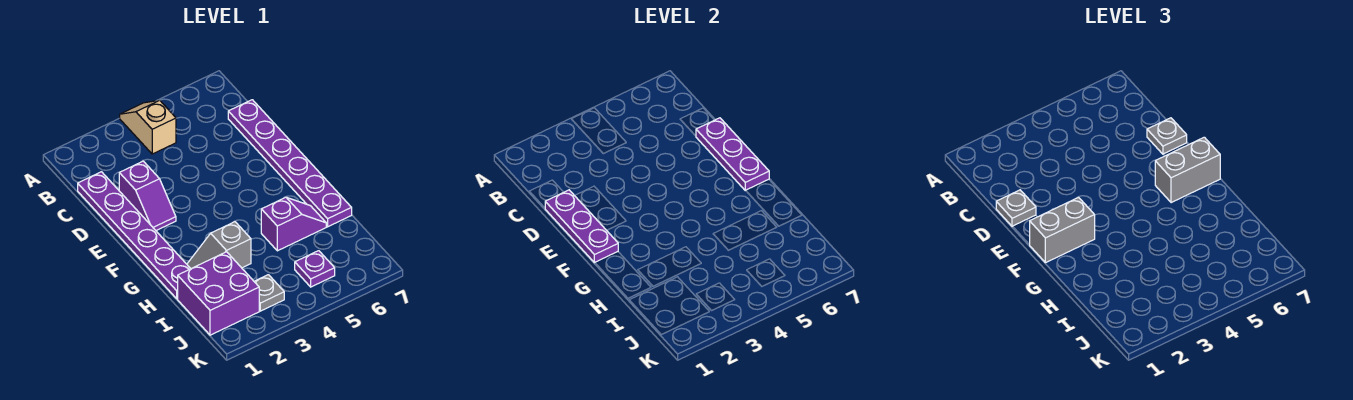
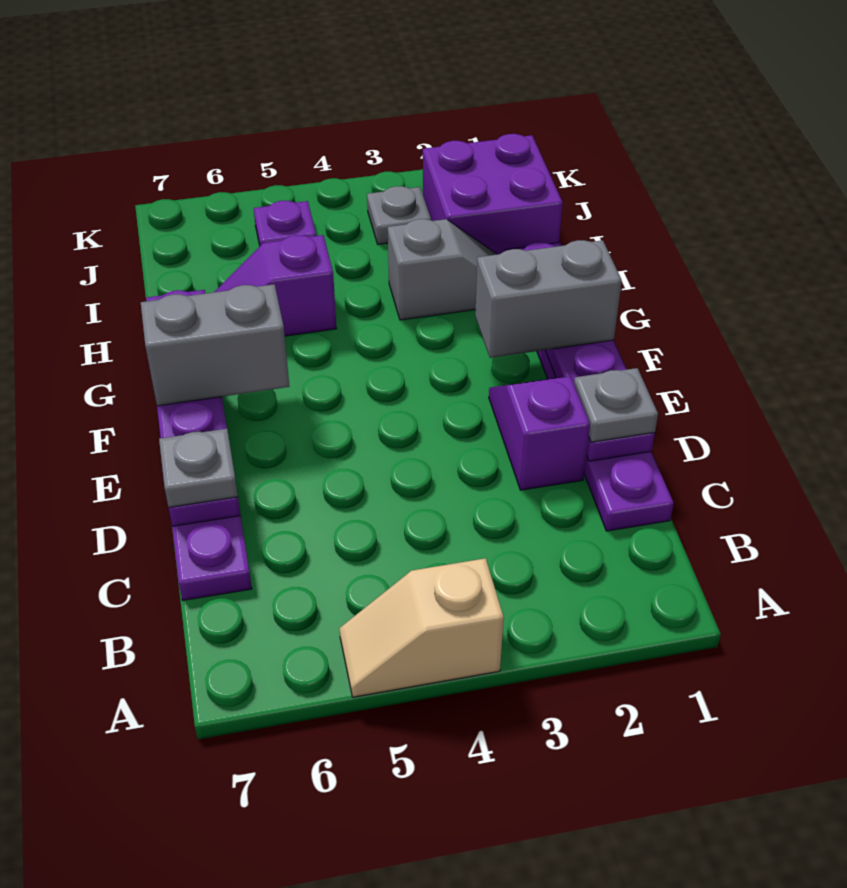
tan slope A4:B4 level 1 top B -> tan slope A4:A5 level 1 top 4

